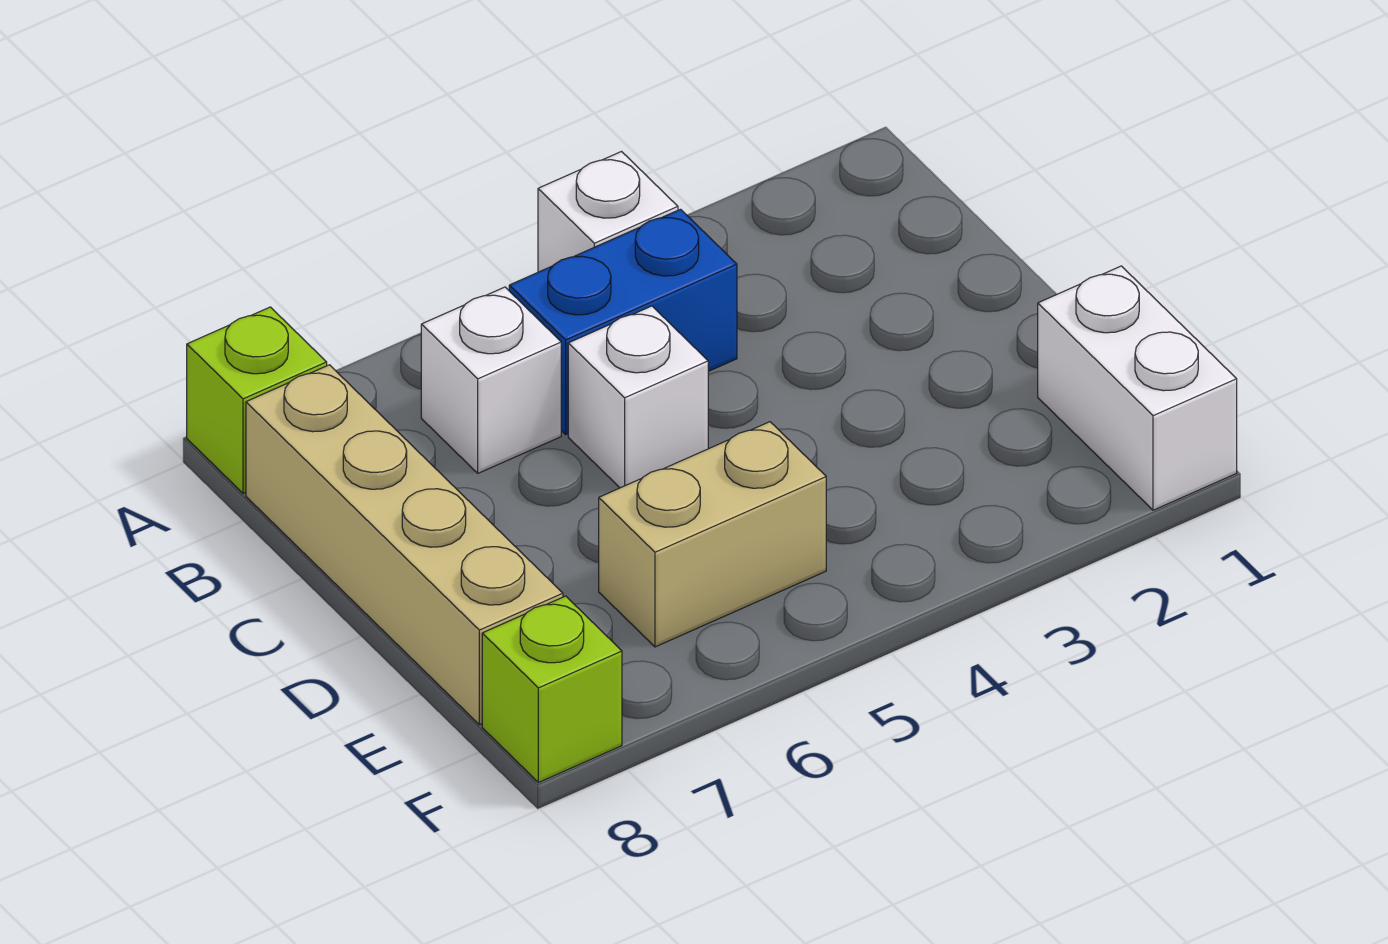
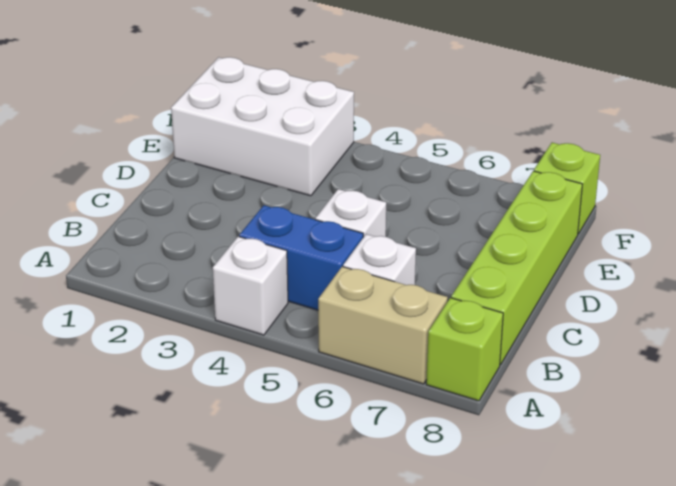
tan brick B8:E8 level 1 -> lime brick B8:E8 level 1
white brick E1:F1 level 1 -> white brick E1:F3 level 1
tan brick E5:E6 level 1 -> tan brick A6:A7 level 1

